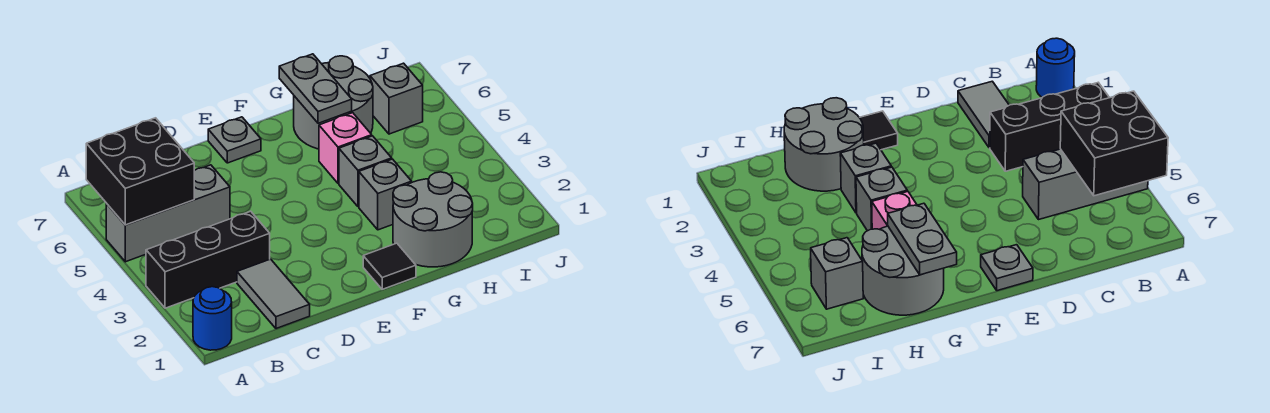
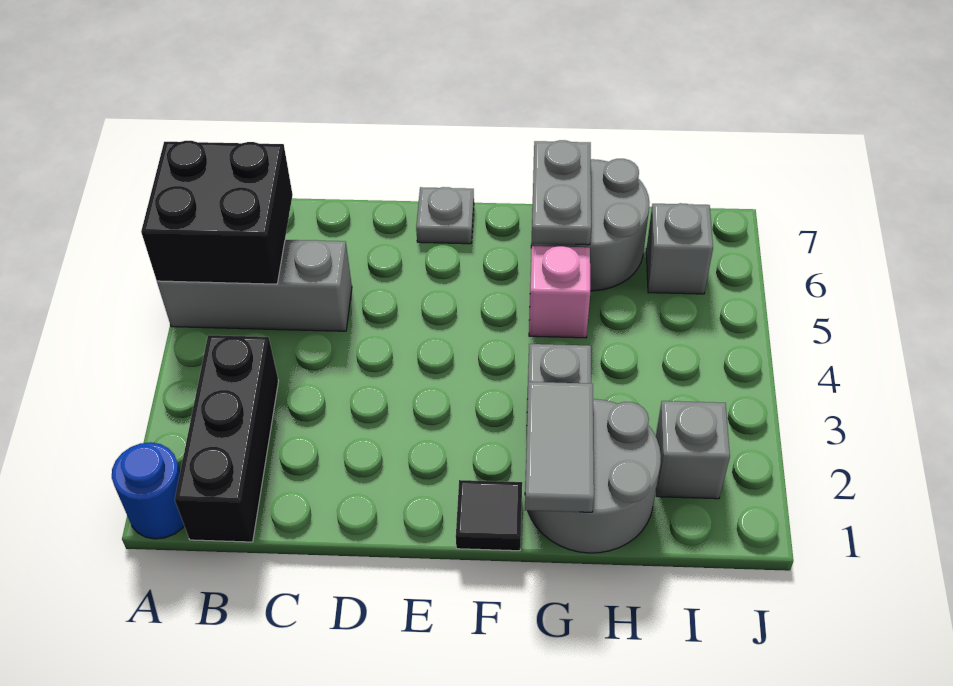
black brick A3:C3 level 1 -> black brick B1:B3 level 1
grey tile C1:C2 level 1 -> grey tile G1:G2 level 2
grey brick G4 level 1 -> grey brick I2 level 1

